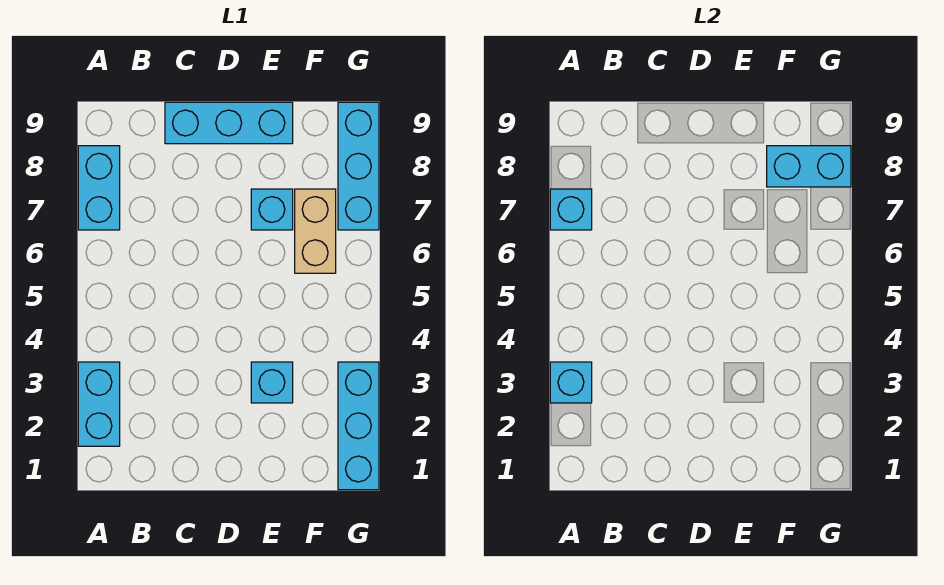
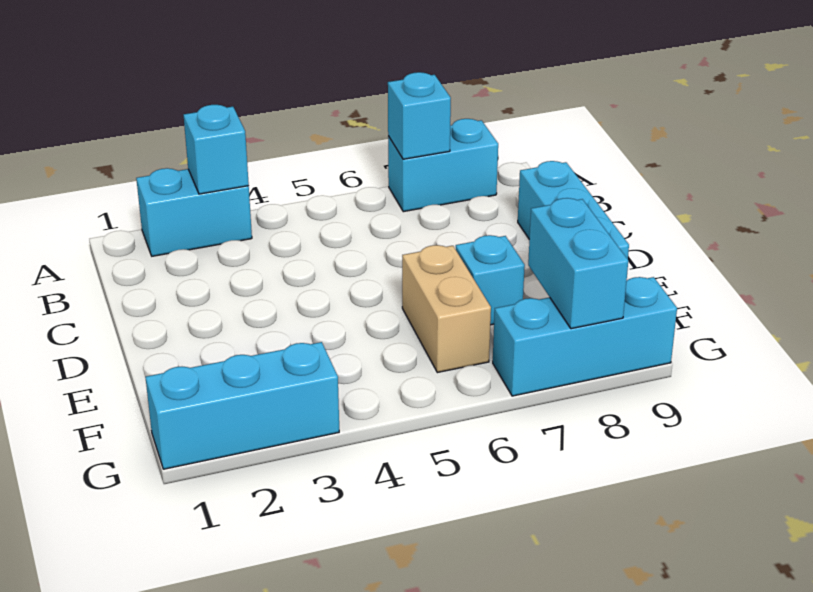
cyan brick E3 level 1 -> none
tan brick F6:F7 level 1 -> tan brick E6:F6 level 1

